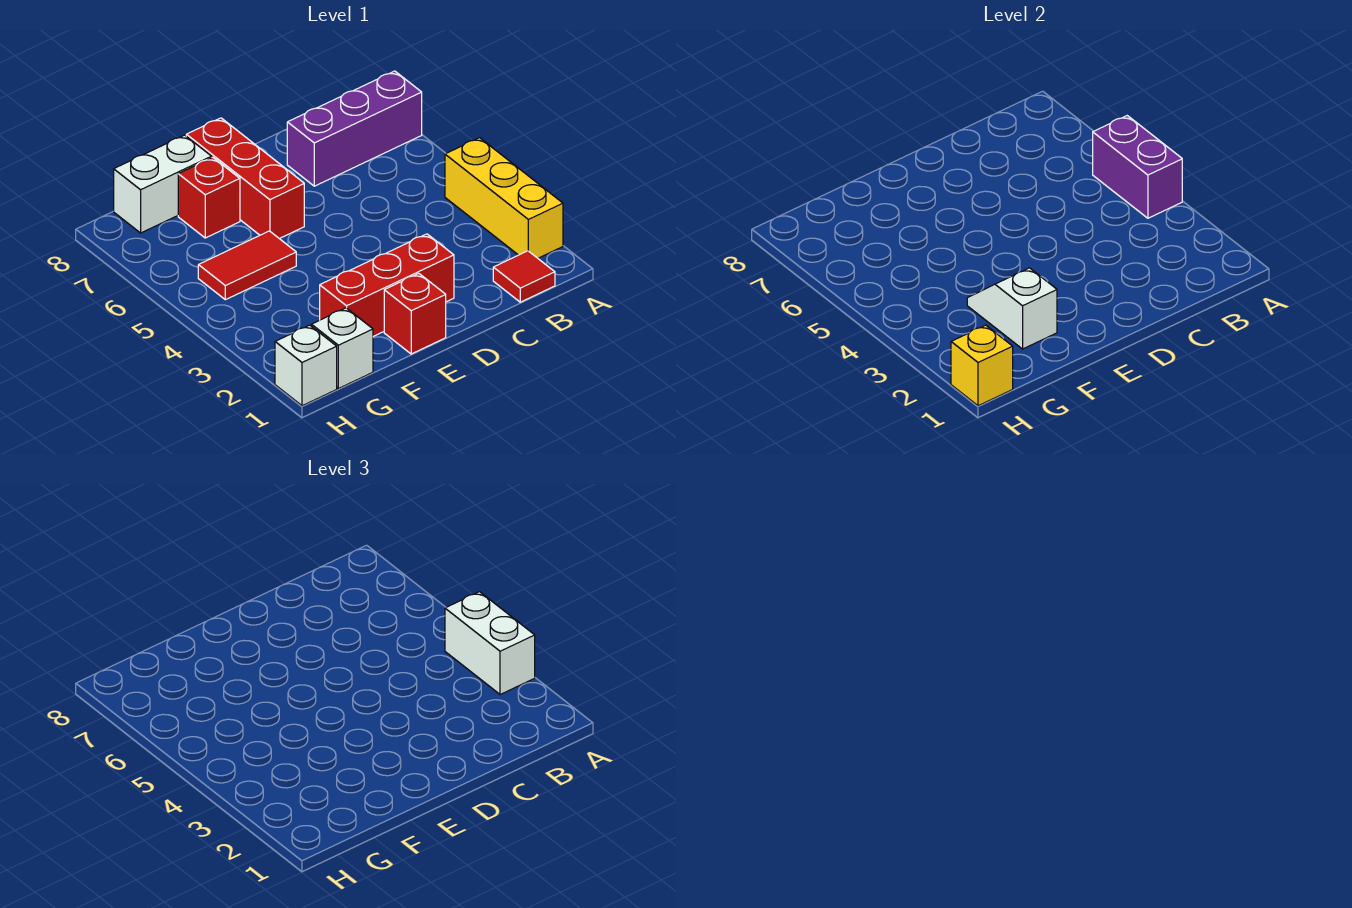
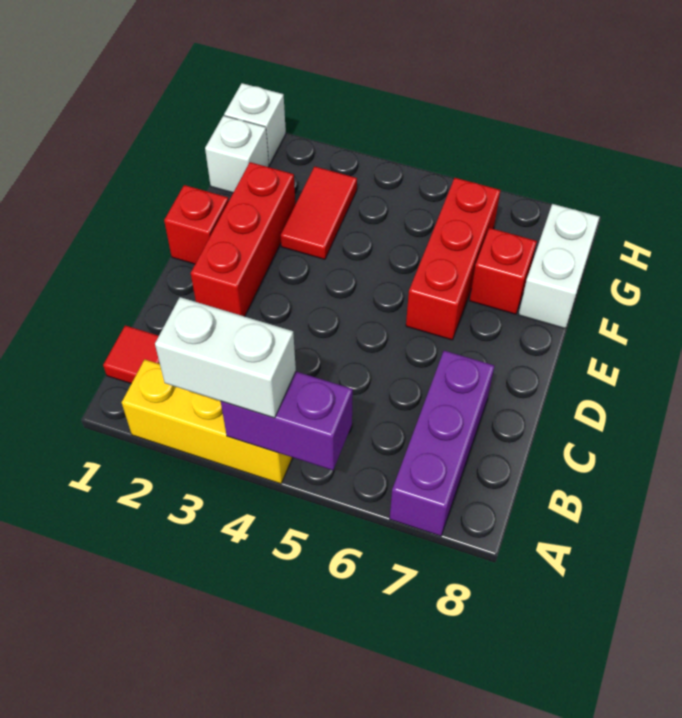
red brick E6:E8 level 1 -> red brick E6:G6 level 1
white slope F2:F3 level 2 top 2 -> none
red tile F5:G5 level 1 -> red tile F3:G3 level 1
yellow brick H1 level 2 -> none

